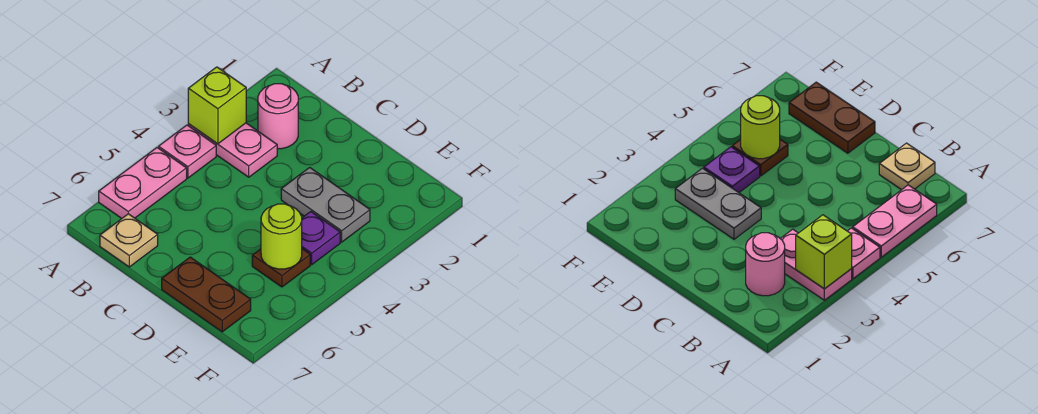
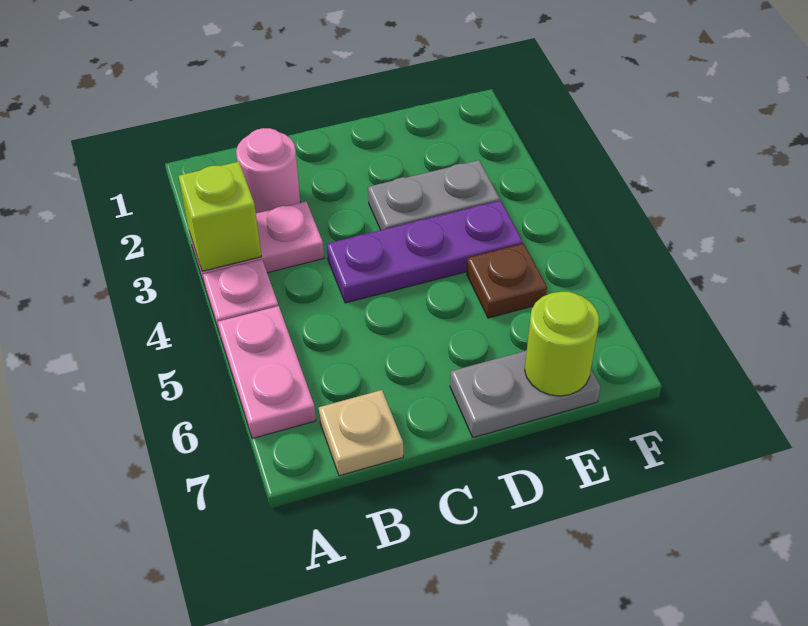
brown plate D7:E7 level 1 -> grey plate D7:E7 level 1
purple plate E4 level 1 -> purple plate C4:E4 level 1
lime round brick E5 level 2 -> lime round brick E7 level 2

